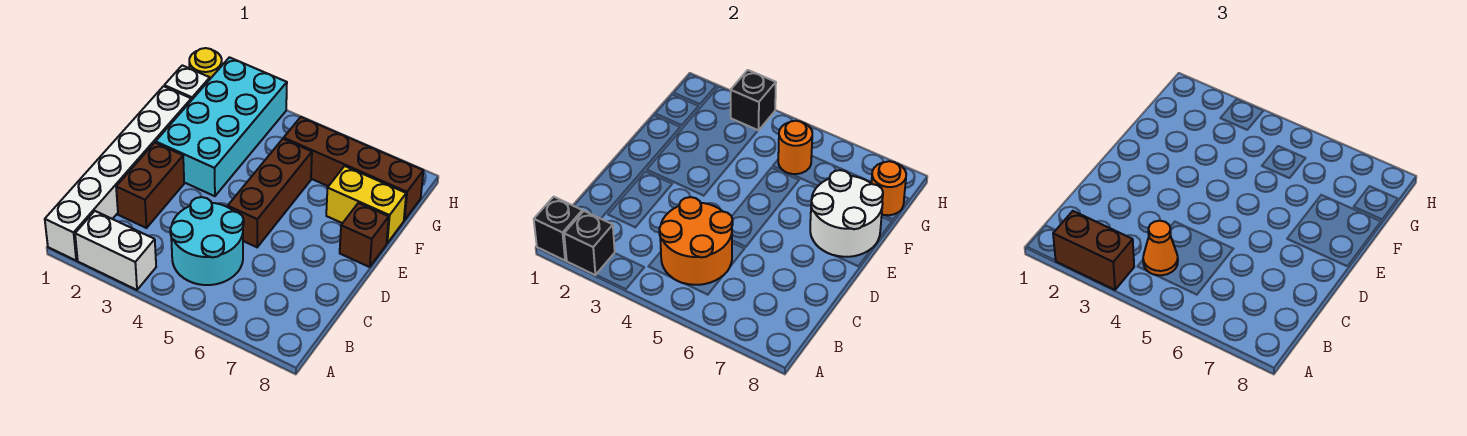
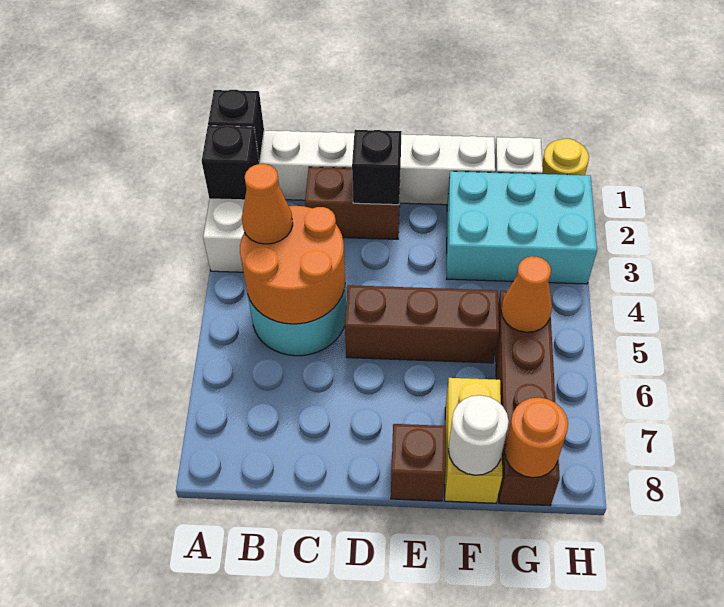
brown brick A2:A3 level 3 -> none
cyan brick E2:H3 level 1 -> cyan brick F2:H3 level 1
white round brick E7:F8 level 2 -> white round brick F8 level 2
orange round brick G5 level 2 -> orange cone G5 level 2
black brick H3 level 2 -> black brick D2 level 2

